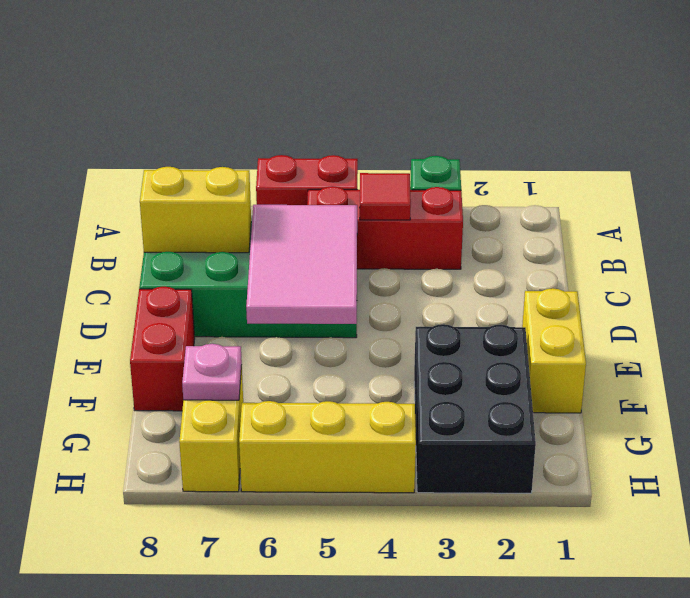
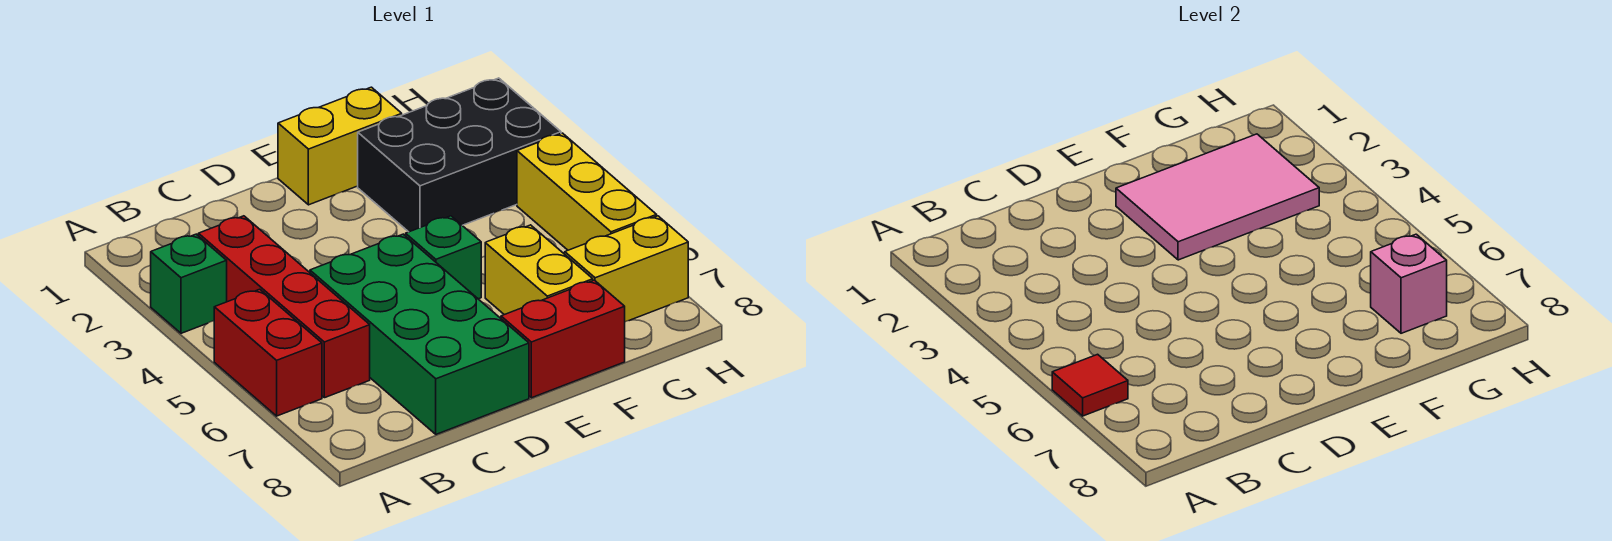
red brick B3:B5 level 1 -> red brick B3:B6 level 1
red tile B4 level 2 -> red tile A6 level 2
pink tile C5:E6 level 2 -> pink tile E2:G3 level 2
yellow brick C7:C8 level 2 -> yellow brick F6:F7 level 1
none -> green brick E5 level 1
pink plate G7 level 2 -> pink brick G7 level 2

